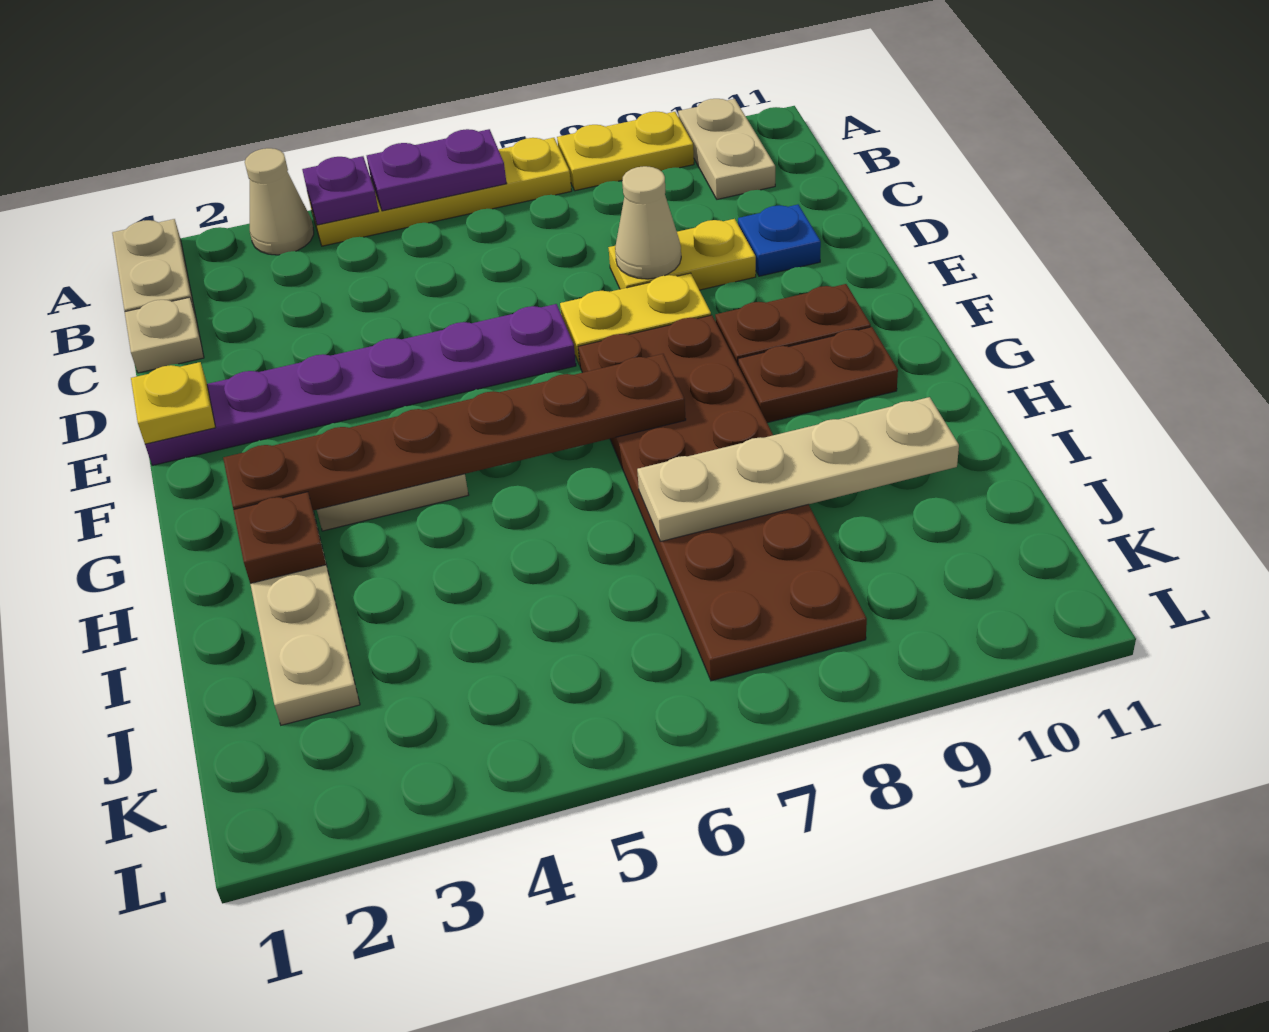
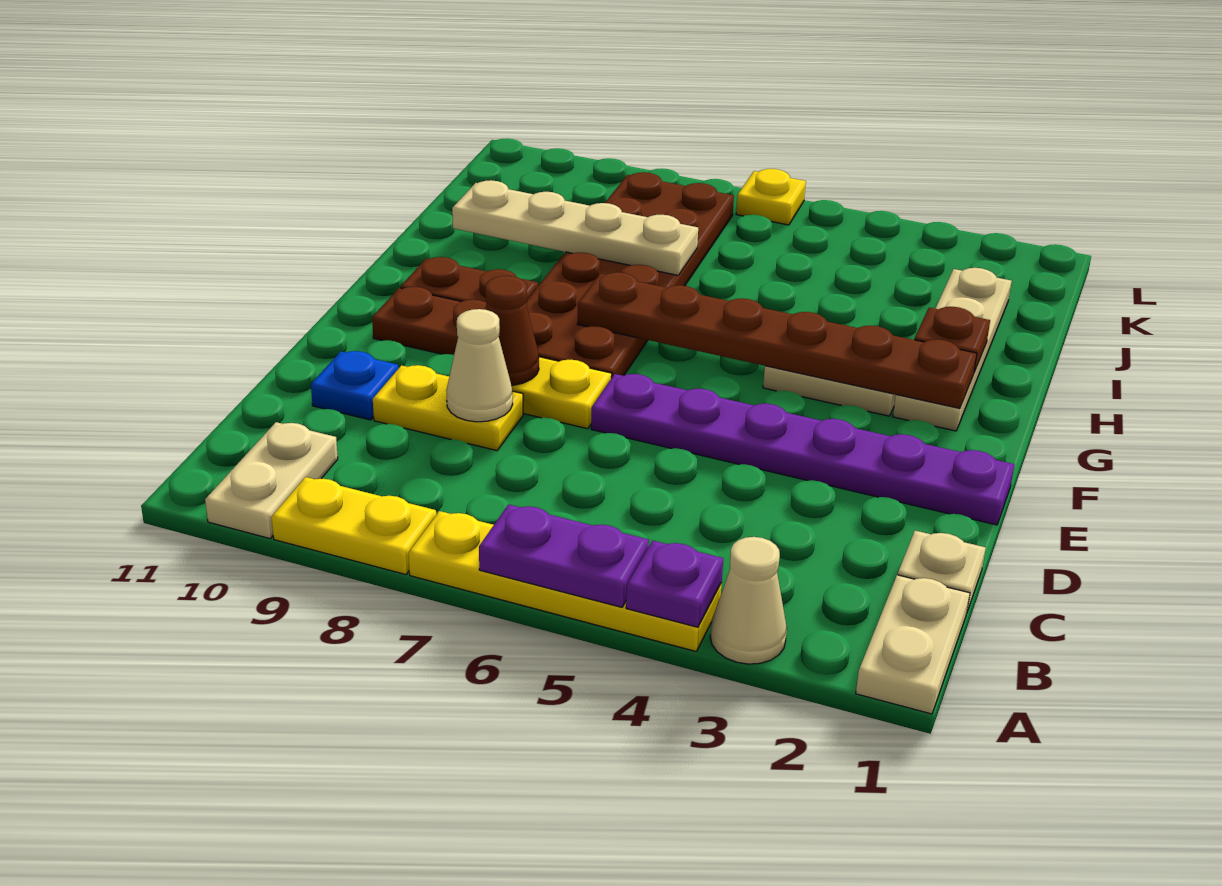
yellow plate E1 level 2 -> yellow plate L6 level 1
none -> brown cone E8 level 2

